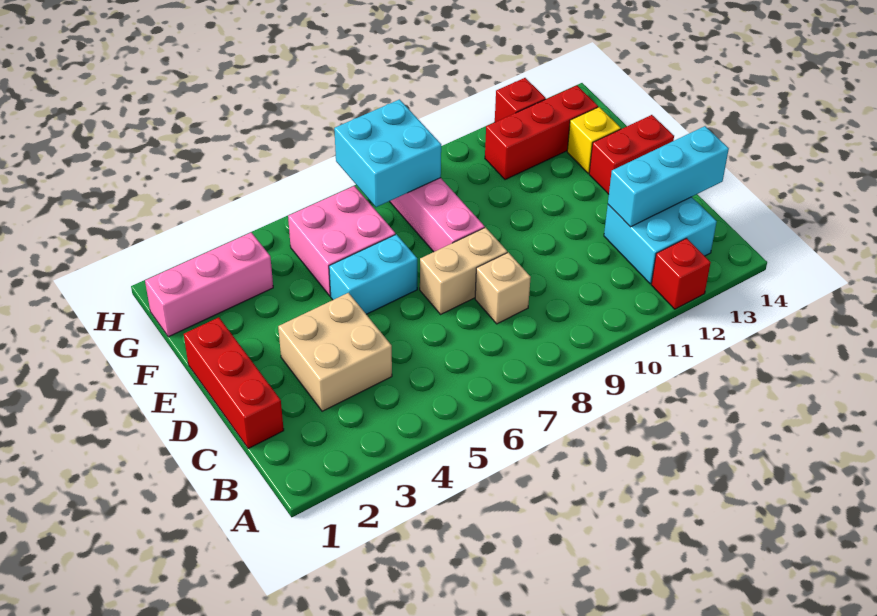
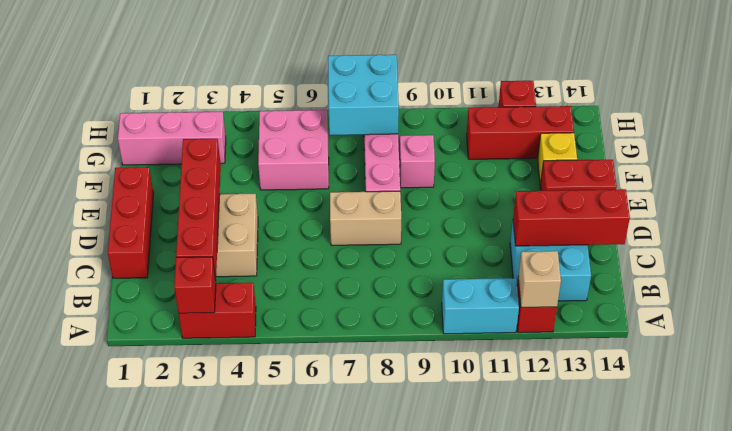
none -> red brick A3:A4 level 1
none -> red brick A3 level 2
none -> red brick B3:E3 level 2
tan brick C8 level 1 -> tan brick A12 level 2
cyan brick C12:C14 level 2 -> red brick C12:C14 level 2
cyan brick E5:E6 level 1 -> cyan brick A10:A11 level 1
none -> pink brick F9 level 1

